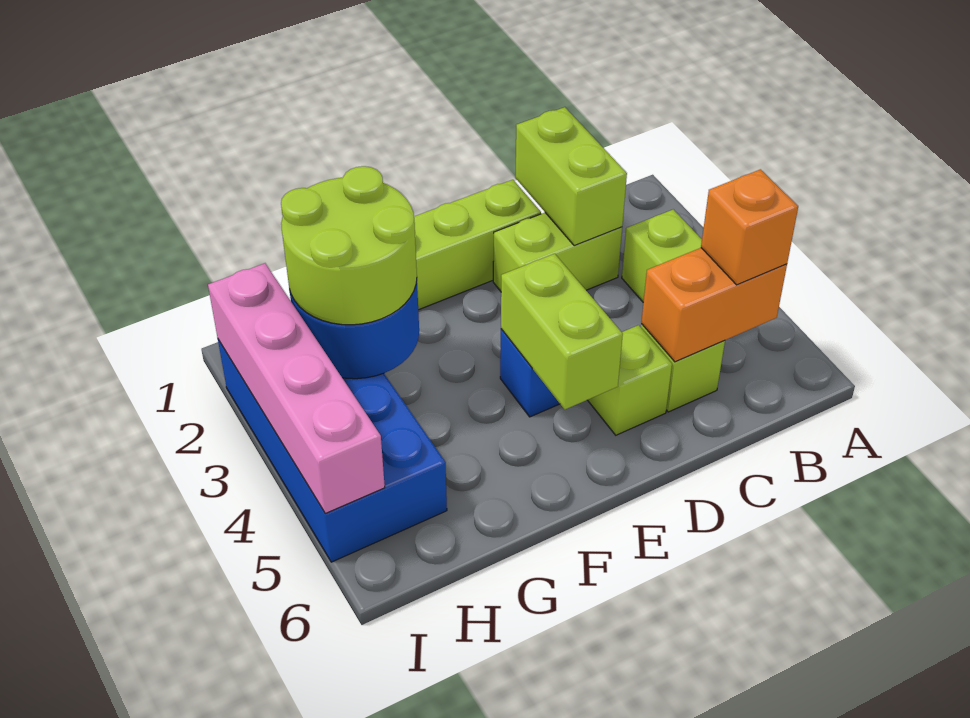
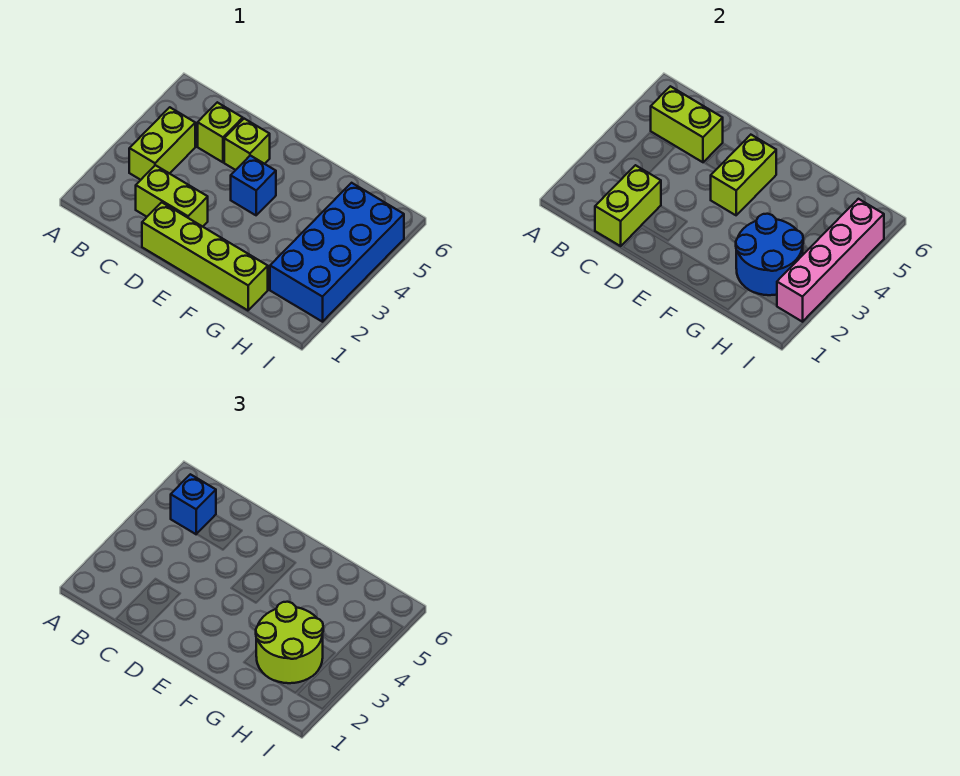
orange brick B5:C5 level 2 -> lime brick B5:C5 level 2
orange brick B5 level 3 -> blue brick B5 level 3

